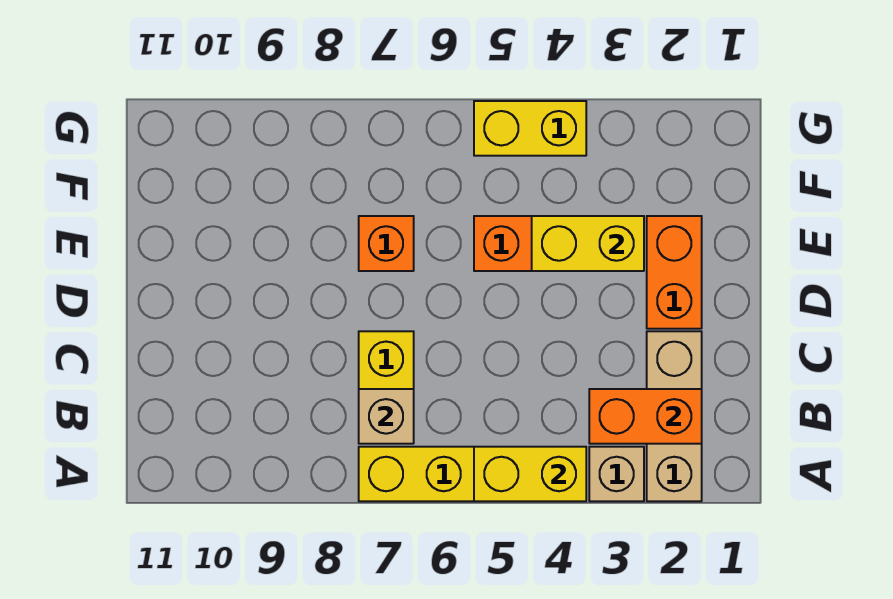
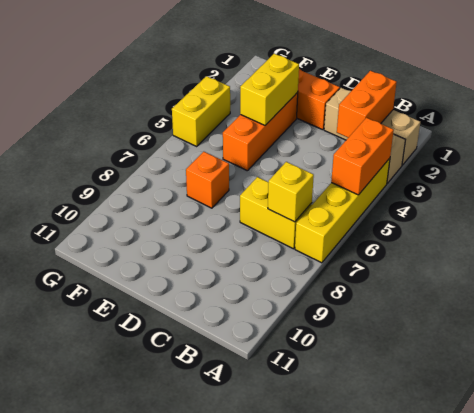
yellow brick A4:A5 level 2 -> orange brick A4:A5 level 2
tan brick B7 level 2 -> yellow brick B7 level 2

